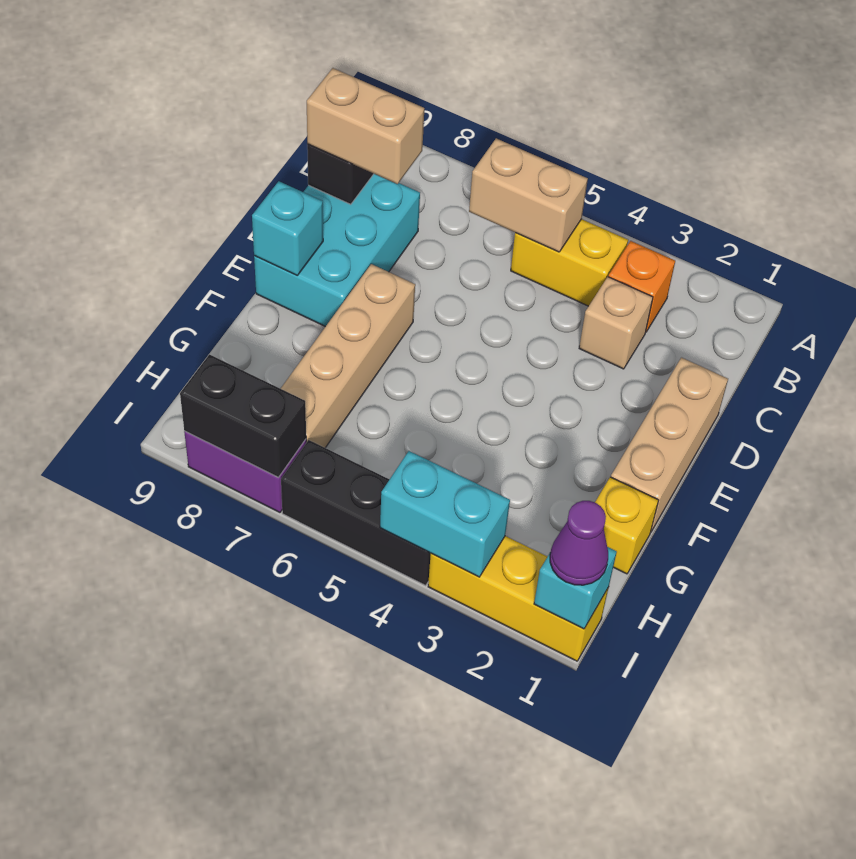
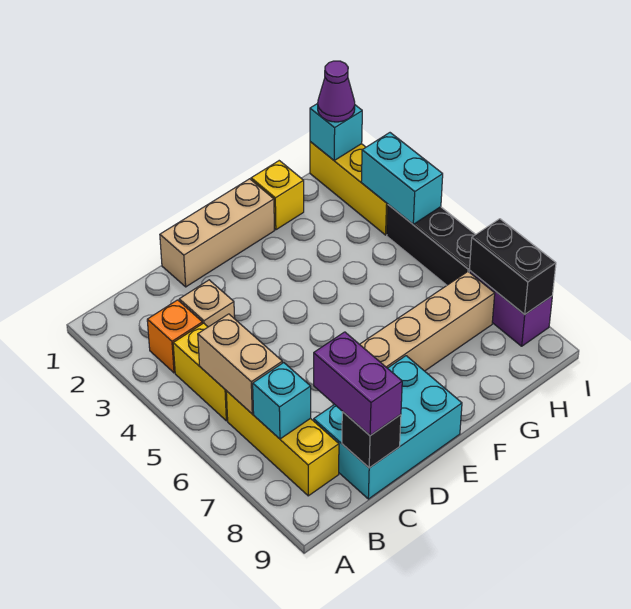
none -> yellow brick B6:B8 level 1
tan brick C8:C9 level 3 -> purple brick C8:C9 level 3
cyan brick E9 level 2 -> cyan brick B7 level 2

